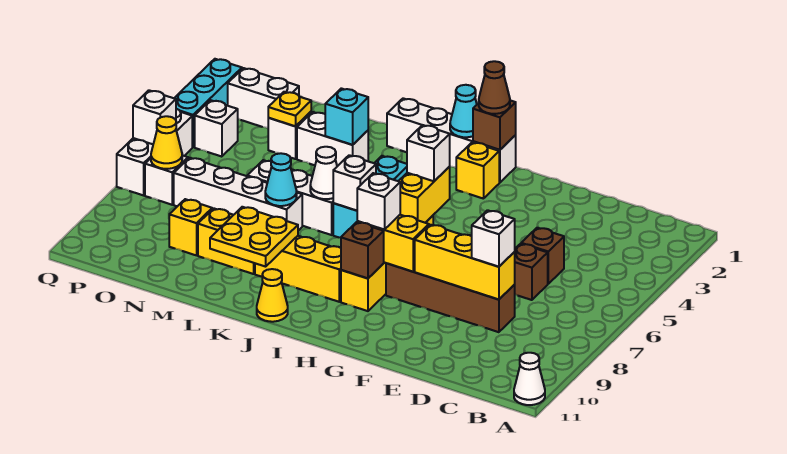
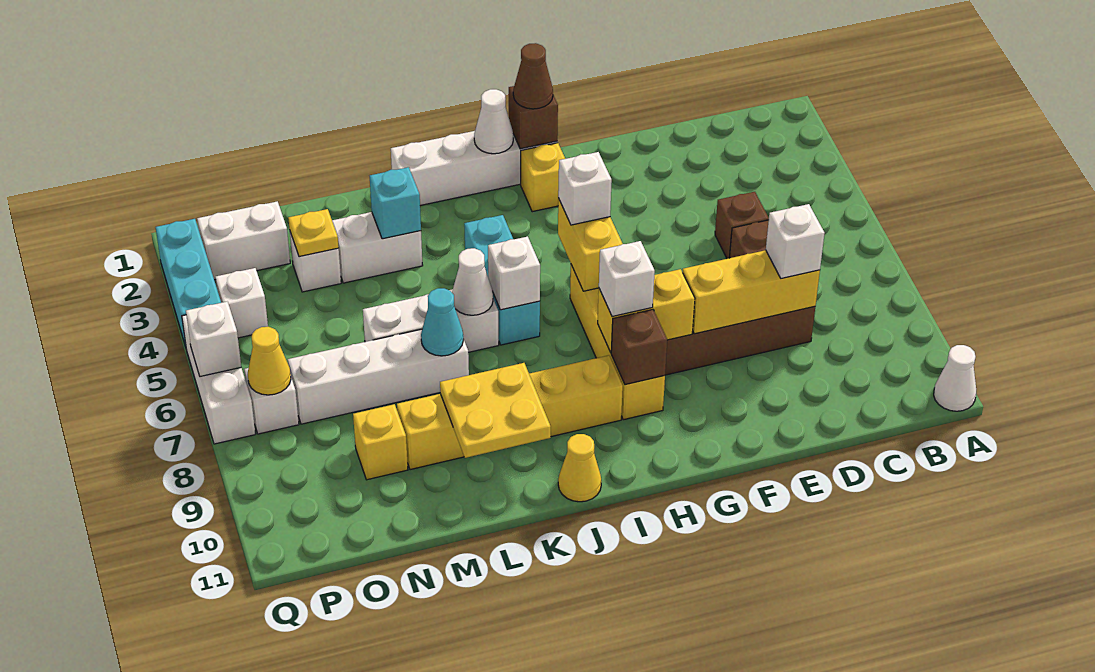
cyan cone I1 level 2 -> white cone I1 level 2

